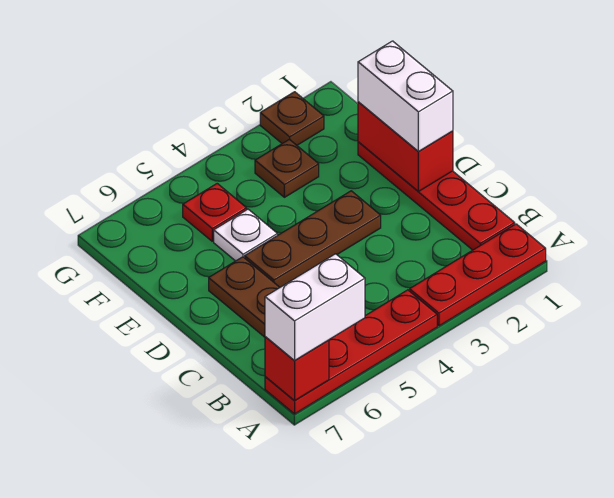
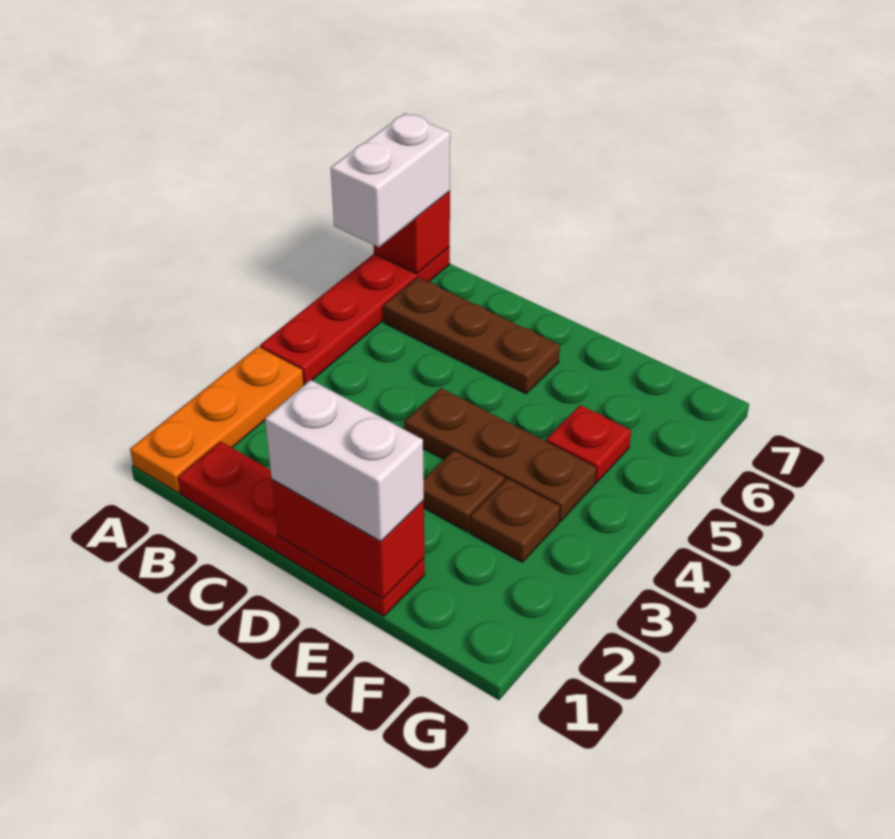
red plate A1:A3 level 1 -> orange plate A1:A3 level 1
brown plate D3:D5 level 1 -> brown plate D4:F4 level 1
white plate E5 level 1 -> none
brown plate G2 level 1 -> brown plate E3 level 1

